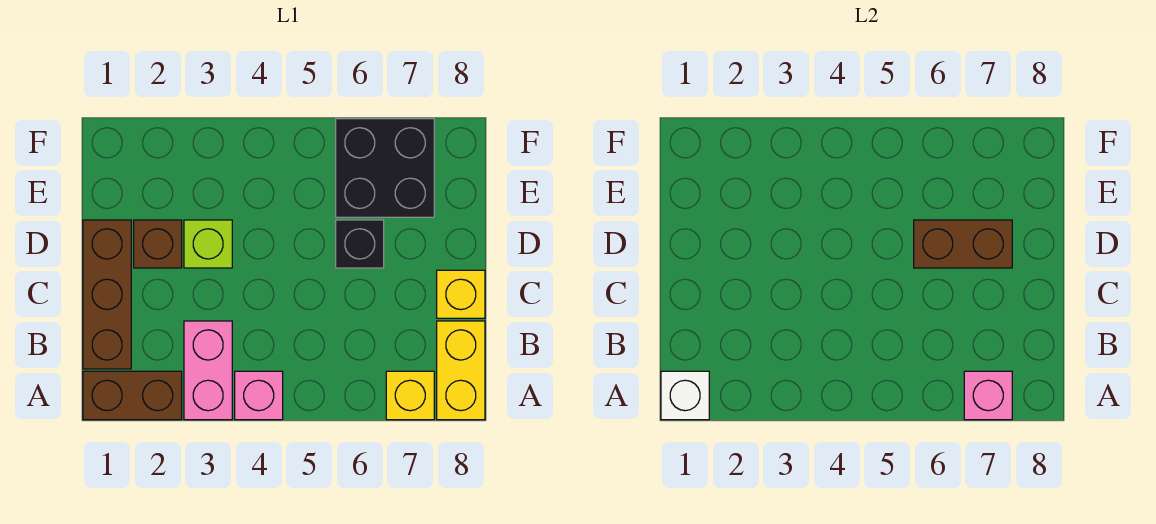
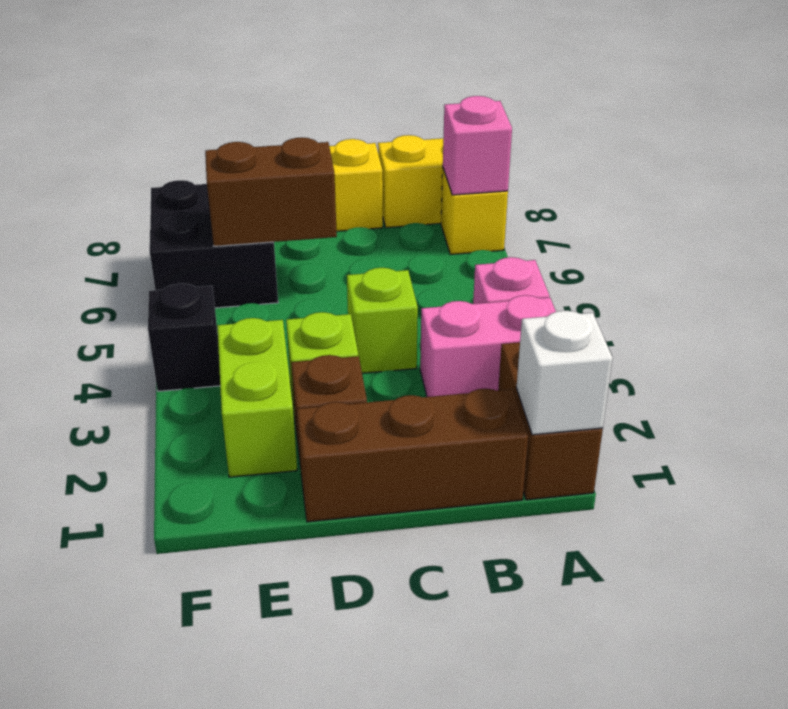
none -> lime brick C4 level 1
black brick D6 level 1 -> black brick F4 level 1
brown brick D6:D7 level 2 -> brown brick D6:E6 level 2
none -> lime brick E2:E3 level 1

